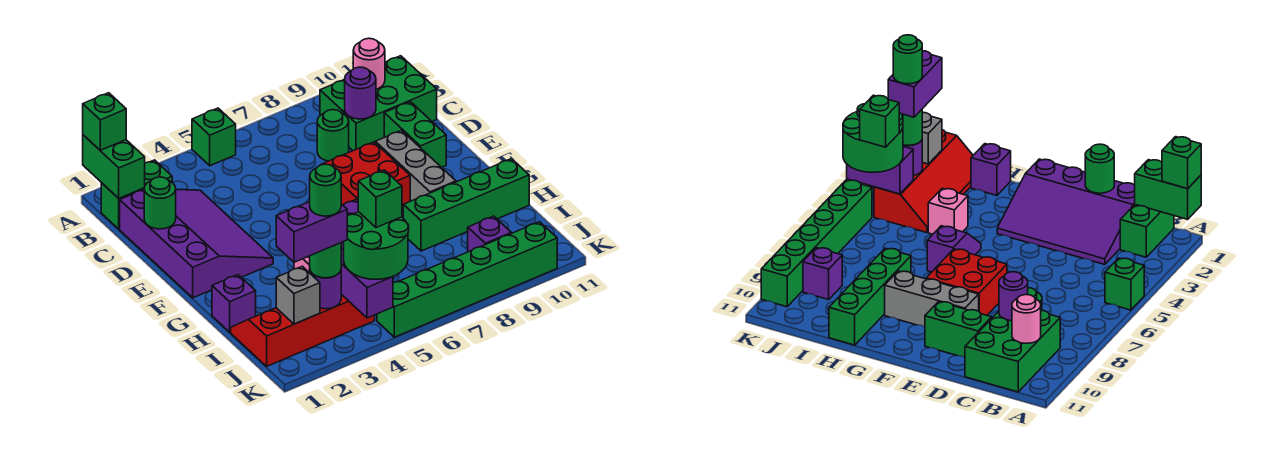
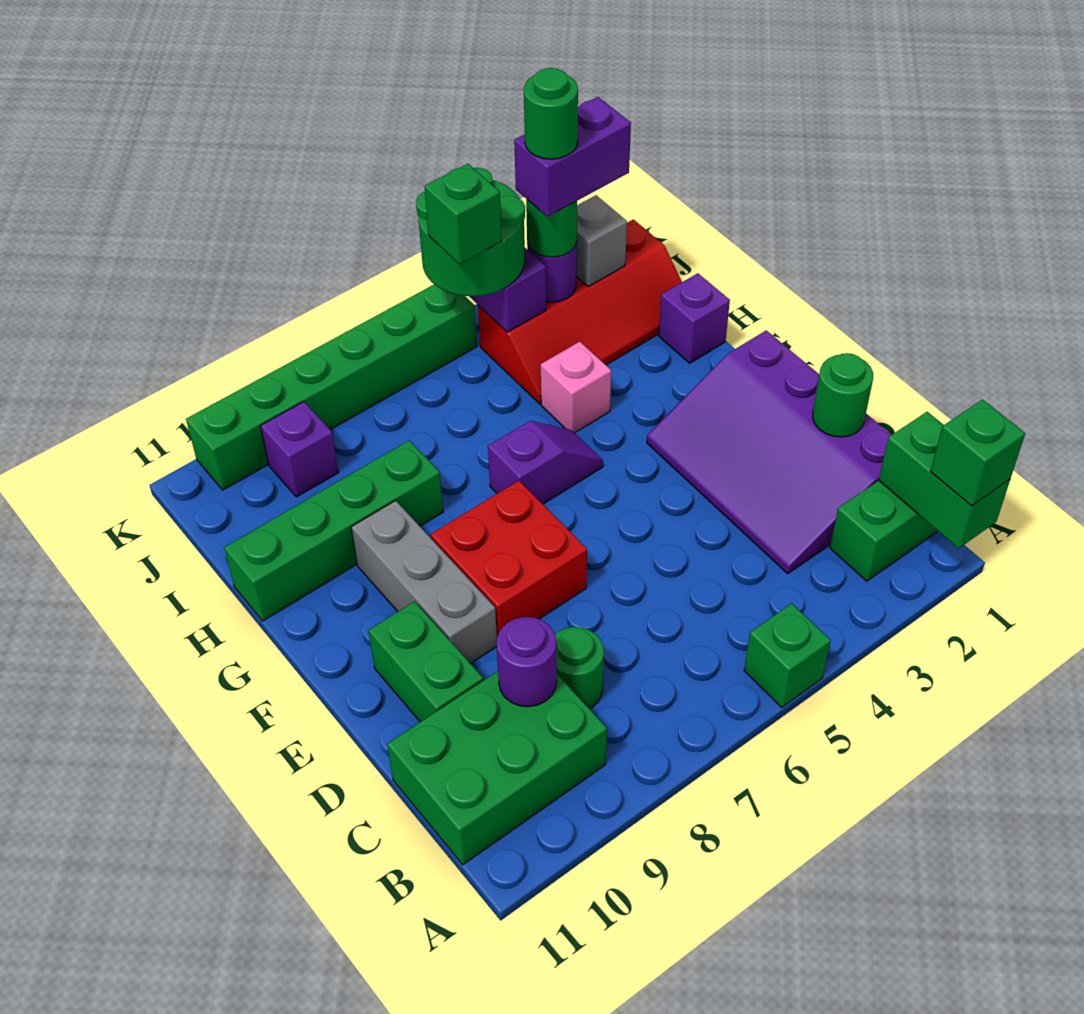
pink round brick B10 level 2 -> none

